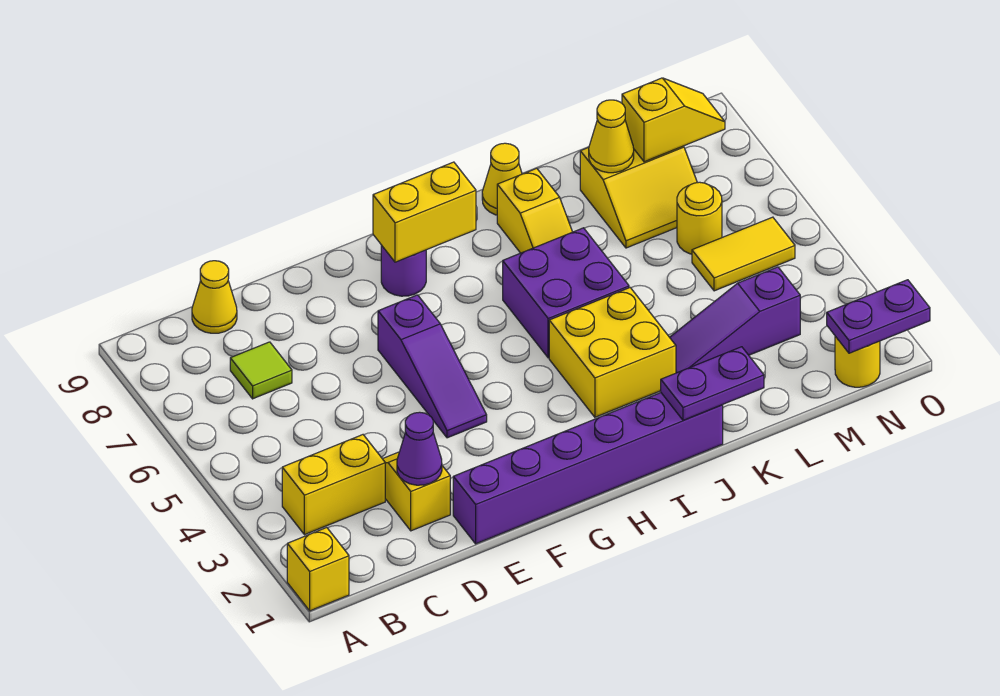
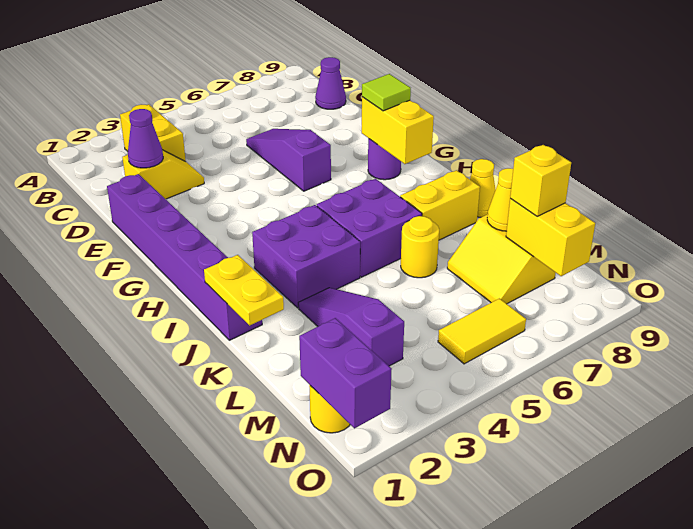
yellow brick A1 level 1 -> yellow brick M8 level 3
lime tile C7 level 1 -> lime tile G8 level 3
yellow cone C9 level 1 -> purple cone C9 level 1
purple slope F4:F6 level 1 top 6 -> purple slope D6:F6 level 1 top F
yellow brick I3:J4 level 1 -> purple brick I3:J4 level 1
purple plate J1:K1 level 2 -> yellow plate J1:K1 level 2
yellow slope J7:J8 level 1 top 8 -> yellow brick J7:J8 level 1
yellow tile M5:N5 level 1 -> yellow tile N5:N6 level 1
yellow round brick M6 level 1 -> yellow round brick K6 level 1
yellow slope M8:N8 level 2 top M -> yellow brick M8:N8 level 2
purple plate N1:O1 level 2 -> purple brick N1:O1 level 2

